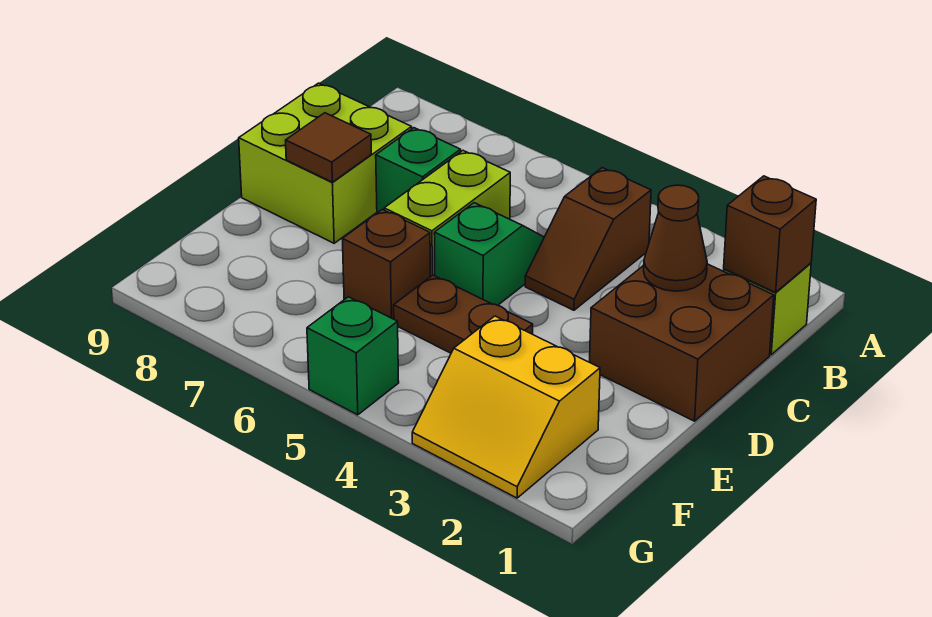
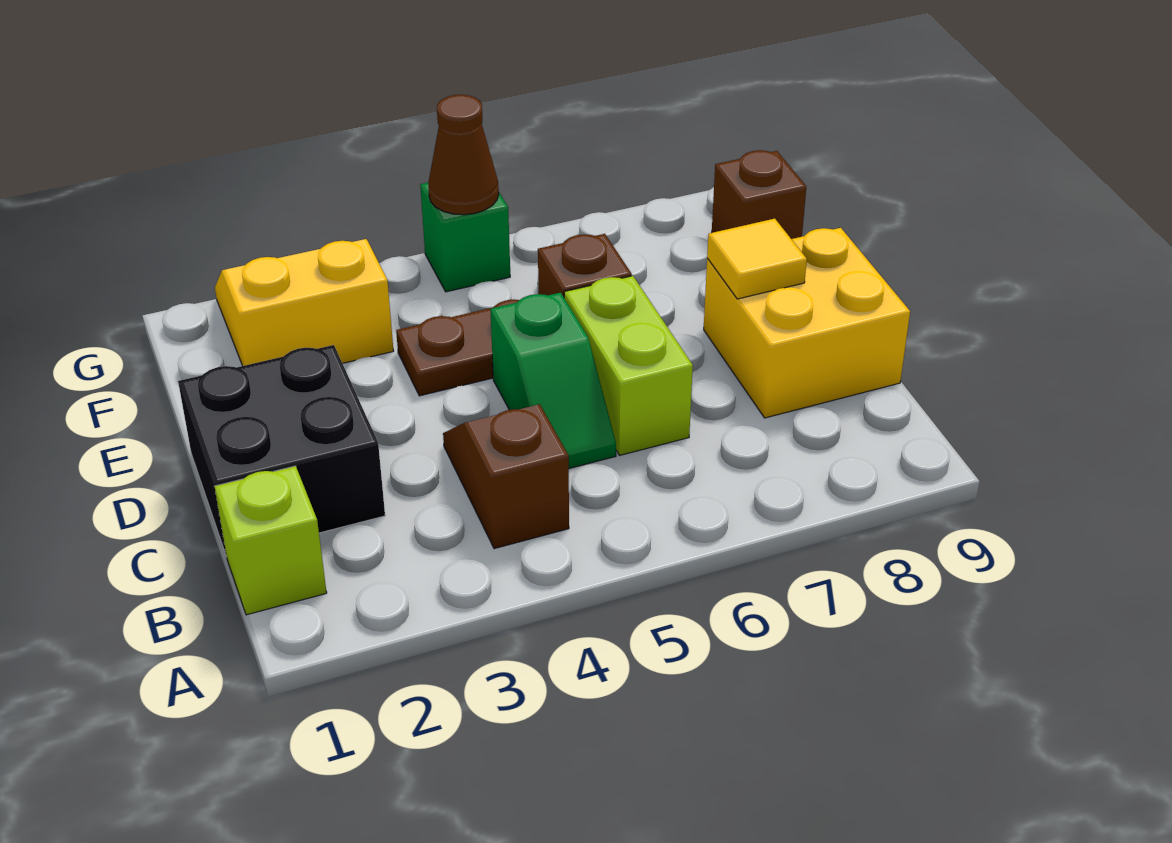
brown brick B1 level 2 -> brown brick F9 level 1
brown brick C1:D2 level 1 -> black brick C1:D2 level 1
brown cone C2 level 2 -> brown cone G5 level 2
green brick C7 level 1 -> none
lime brick C8:D9 level 1 -> yellow brick C8:D9 level 1
brown tile D8 level 2 -> yellow tile D8 level 2

